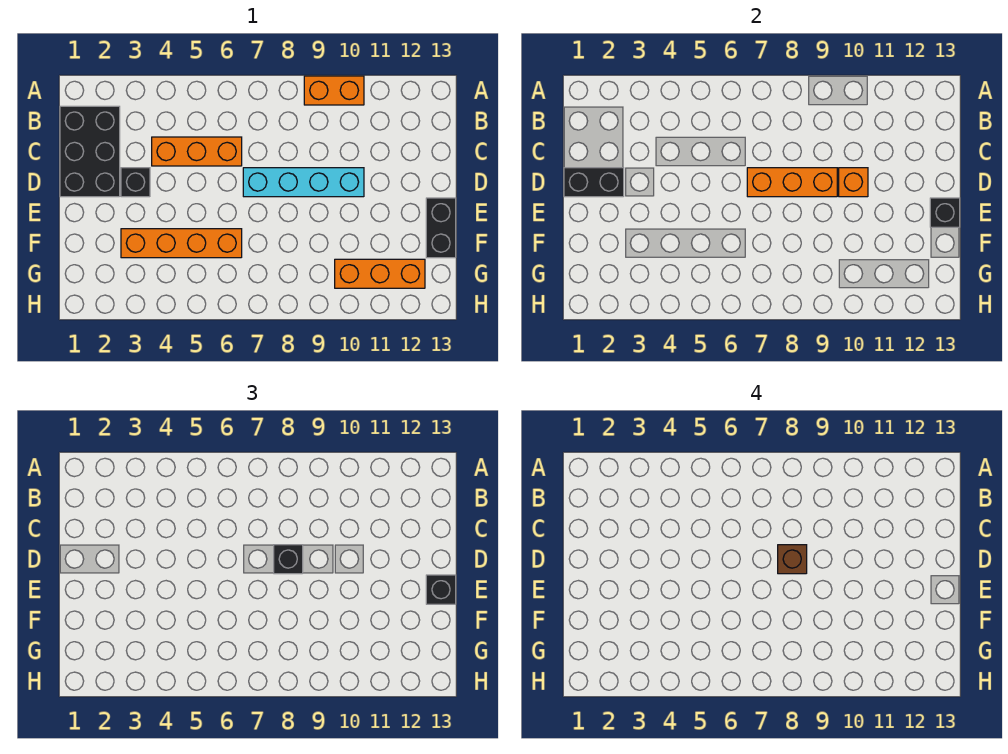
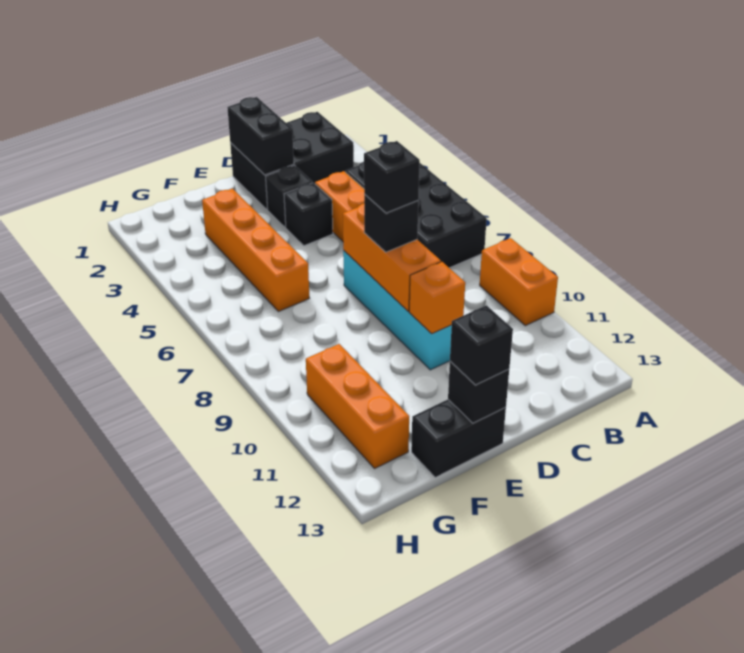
none -> black brick A4:B7 level 1
none -> black brick D4 level 1
brown brick D8 level 4 -> black brick D8 level 4

